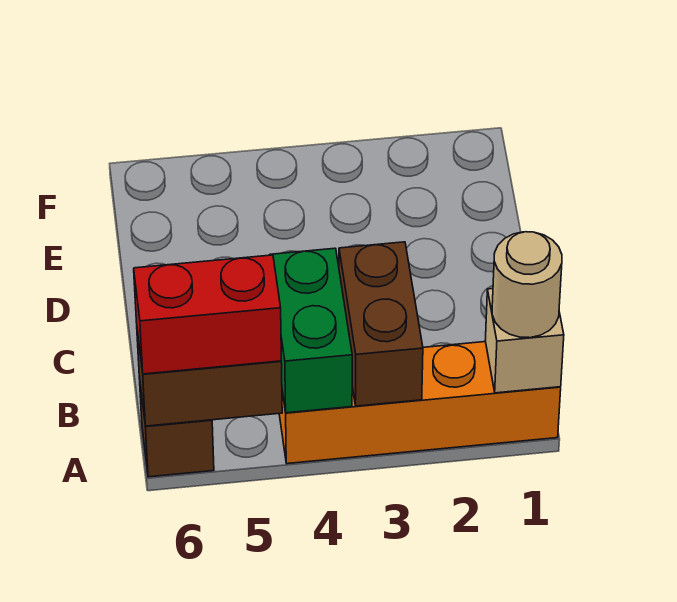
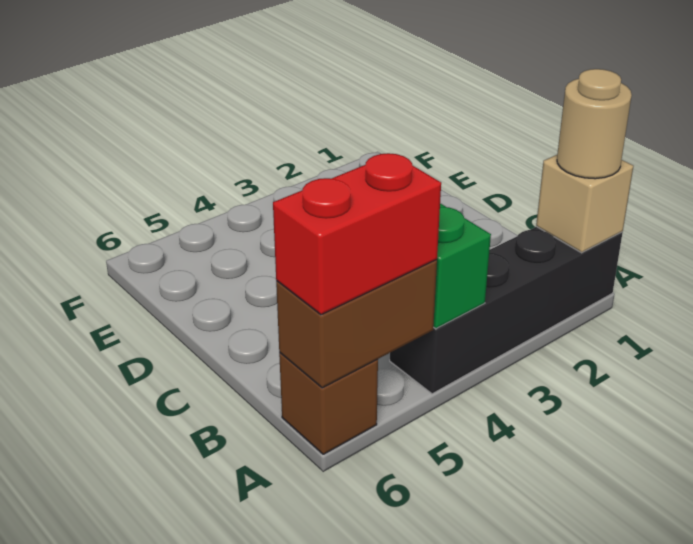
orange brick A1:A4 level 1 -> black brick A1:A4 level 1
brown brick A3:B3 level 2 -> none

